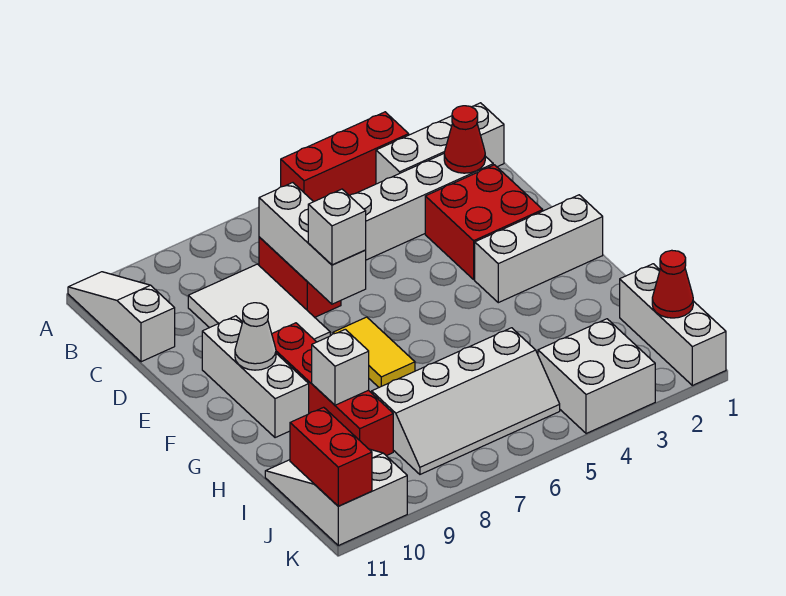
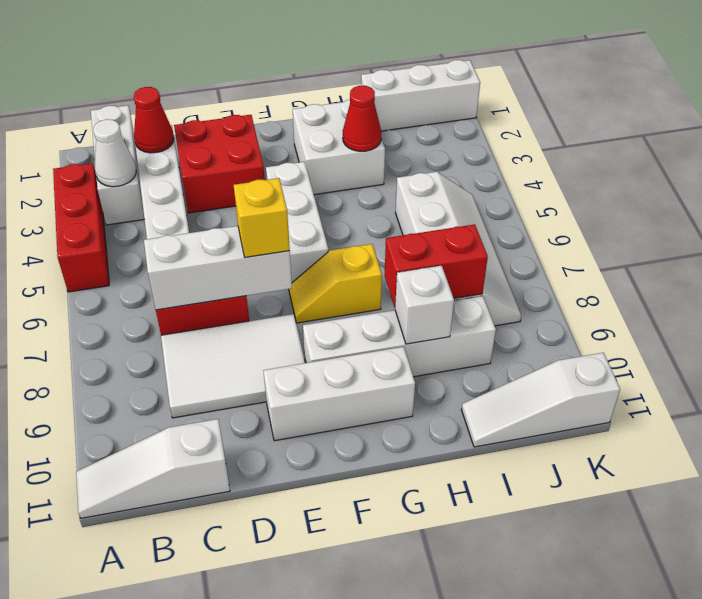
white brick E7 level 3 -> yellow brick E7 level 3
white brick F1:F3 level 1 -> white brick F4:F6 level 1
yellow tile F7:G7 level 1 -> yellow slope F7:G7 level 1 top G
red brick F9:I9 level 1 -> white brick F9:I9 level 1
white cone F10 level 2 -> white cone B3 level 2
white slope I10:K11 level 1 top K -> white slope I11:K11 level 1 top K
red cone J1 level 2 -> red cone H3 level 2
white brick J3:K4 level 1 -> white brick G2:H3 level 1
red brick J11:K11 level 2 -> red brick H8:I8 level 2

